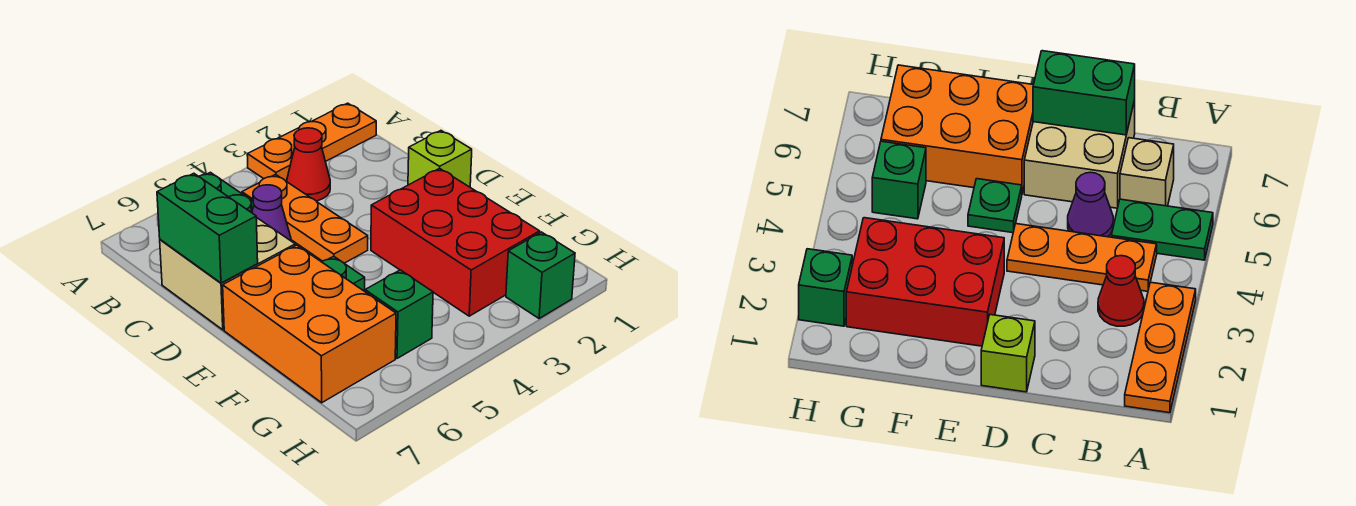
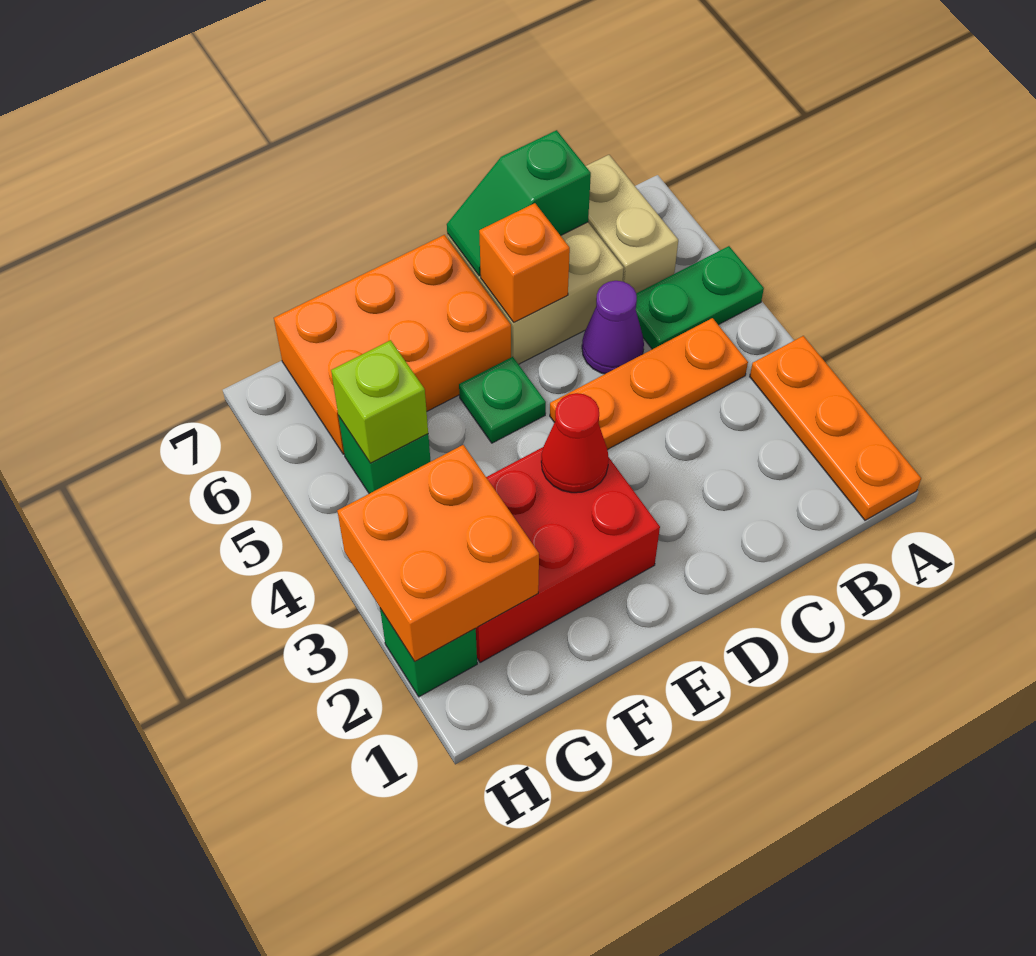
red cone B3 level 1 -> red cone E3 level 2
tan brick B6 level 1 -> tan brick B6:B7 level 1
green brick C7:D7 level 2 -> green slope C7:D7 level 2 top C
lime brick D1 level 1 -> lime brick G5 level 2
none -> orange brick D6 level 2
none -> orange brick G2:H3 level 2

